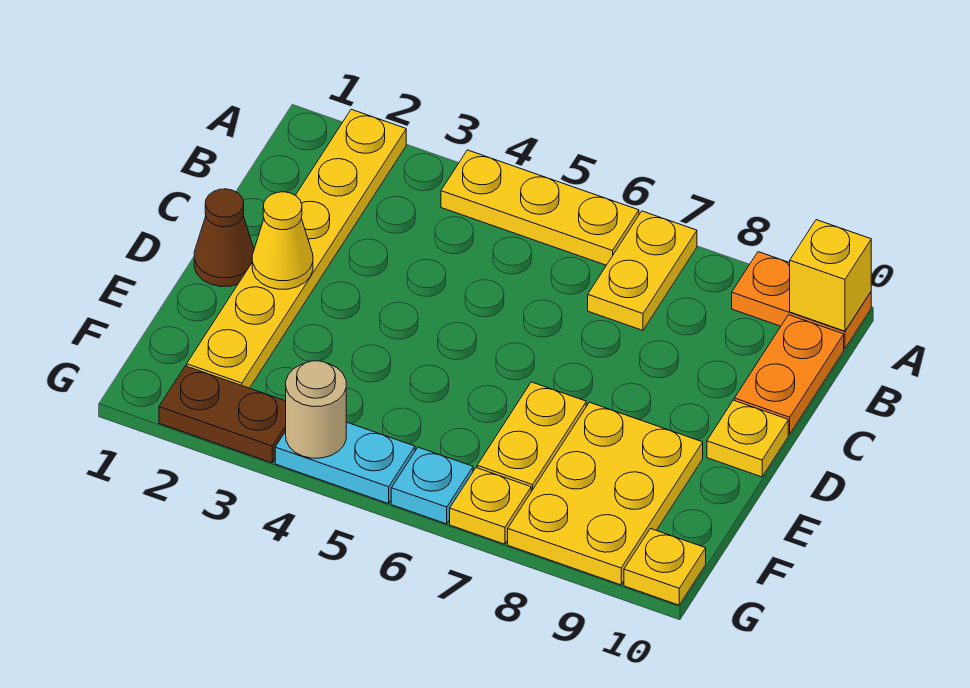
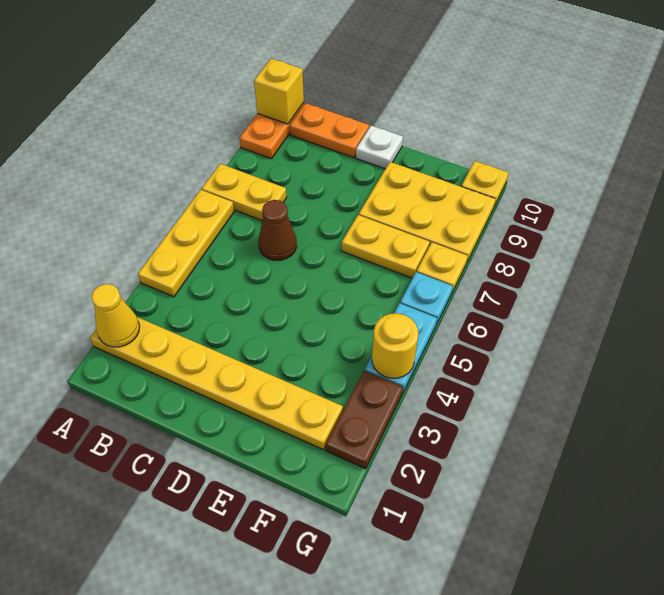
brown cone D1 level 1 -> brown cone C6 level 1
yellow cone D2 level 2 -> yellow cone A2 level 2
yellow plate D10 level 1 -> white plate D10 level 1
tan round brick G4 level 2 -> yellow round brick G4 level 2

